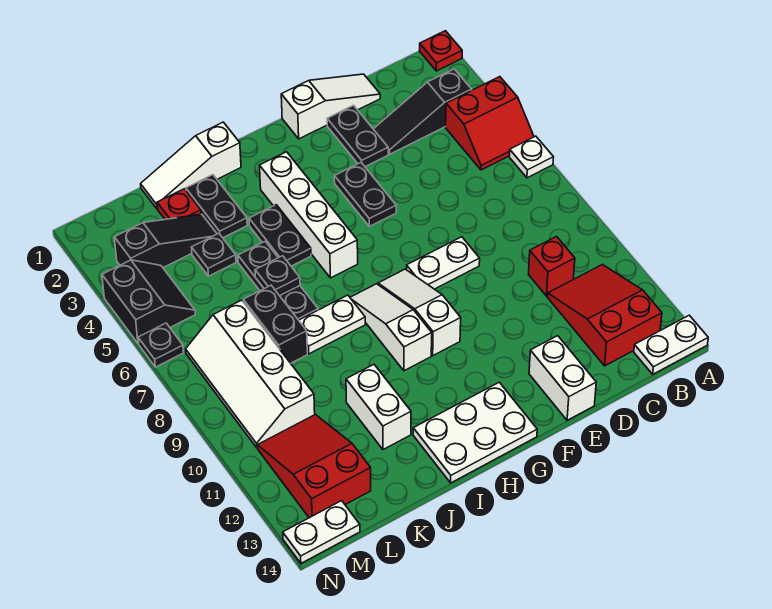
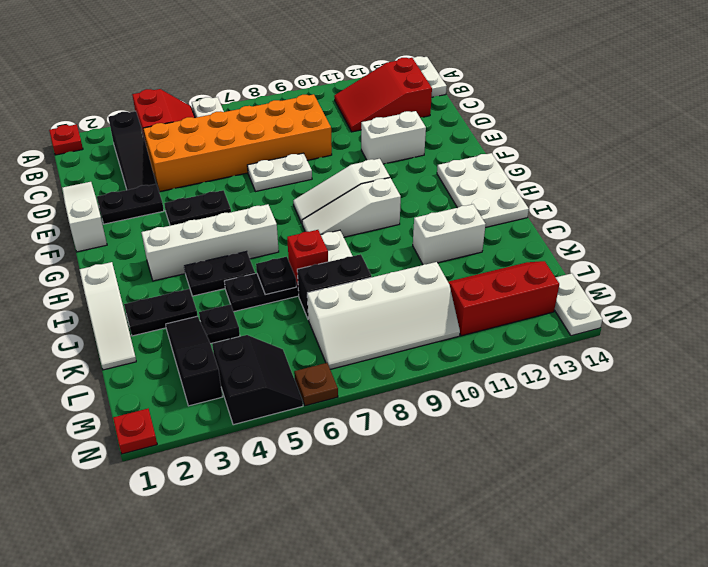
none -> orange brick C4:D9 level 1
red brick C10 level 1 -> red brick J7 level 2
white plate E8:F8 level 1 -> white plate E7:E8 level 1
white brick E13:E14 level 1 -> white brick E11:E12 level 1
red plate K2 level 1 -> red plate N1 level 1
red slope L11:M13 level 1 top 13 -> red slope L11:M13 level 1 top M
black slope M4:N5 level 1 top N -> black slope M4:N5 level 1 top 4
black plate N6 level 1 -> brown plate N6 level 1

